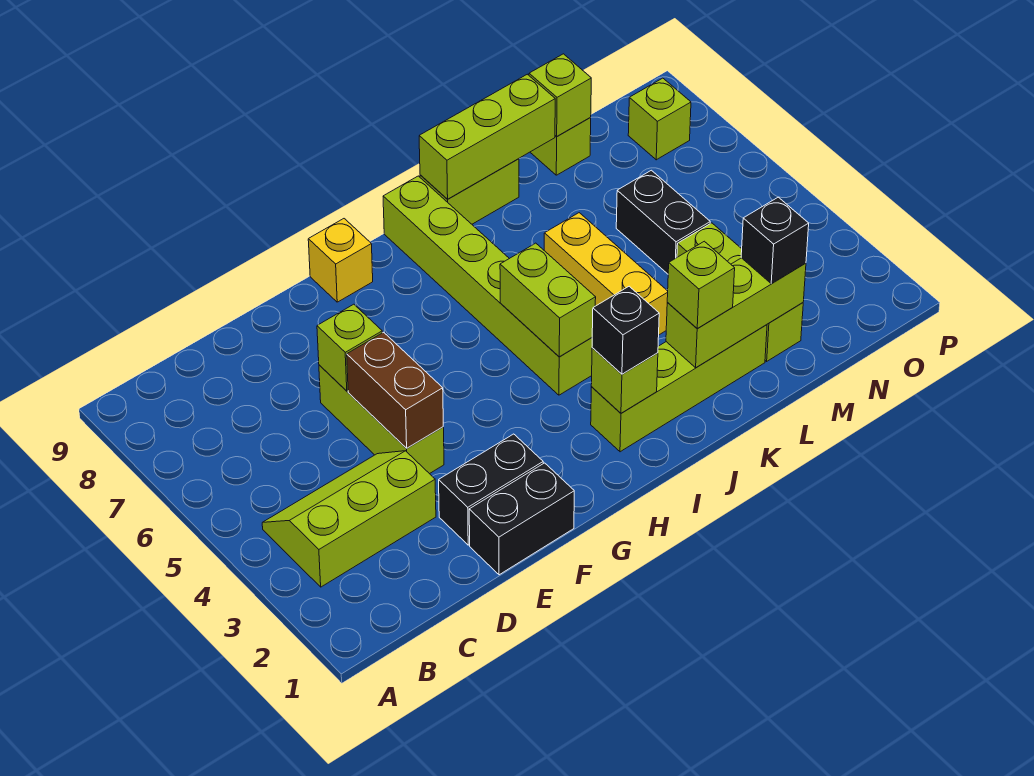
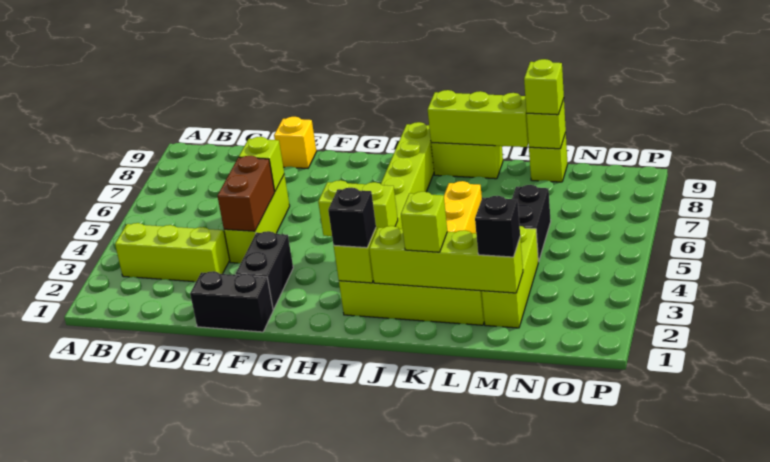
black brick E2:F2 level 1 -> black brick F2:F3 level 1
yellow brick G9 level 1 -> yellow brick E9 level 1
lime brick I4:I5 level 2 -> lime brick H4:I4 level 2
lime brick K2:M2 level 2 -> lime brick J2:M2 level 2
lime brick O8 level 1 -> lime brick M9 level 3

